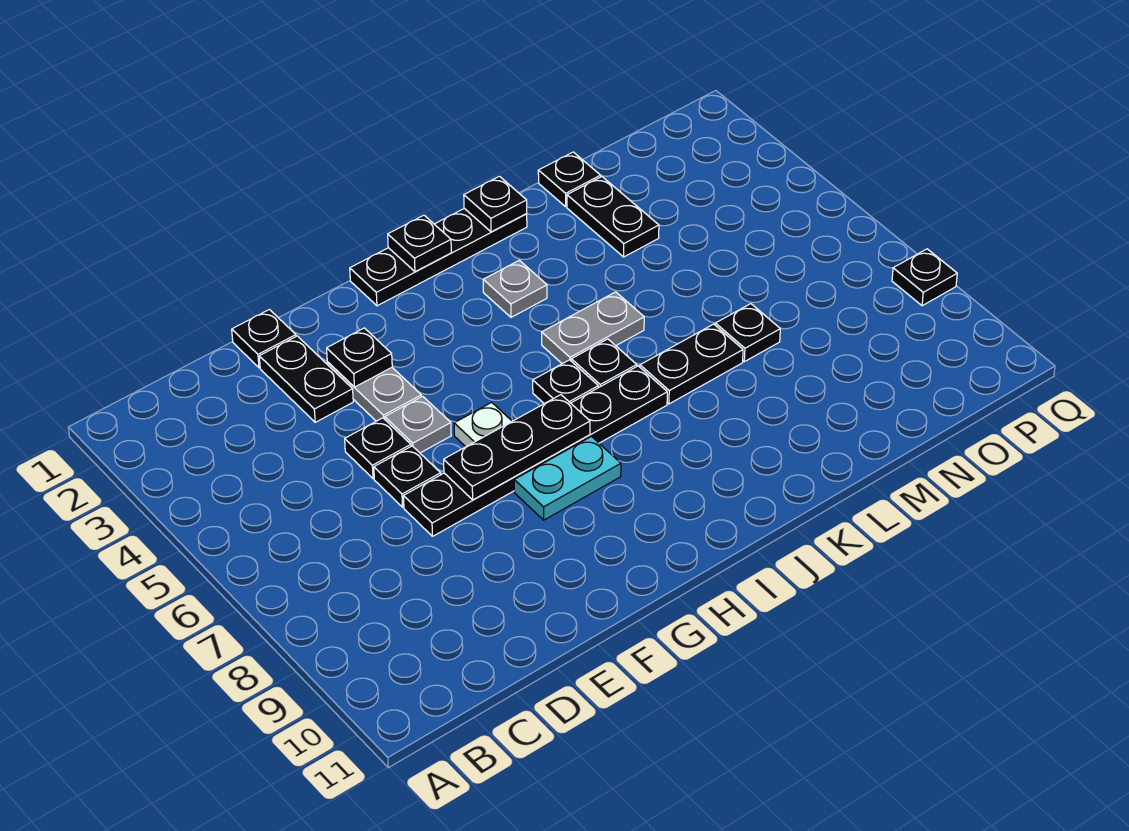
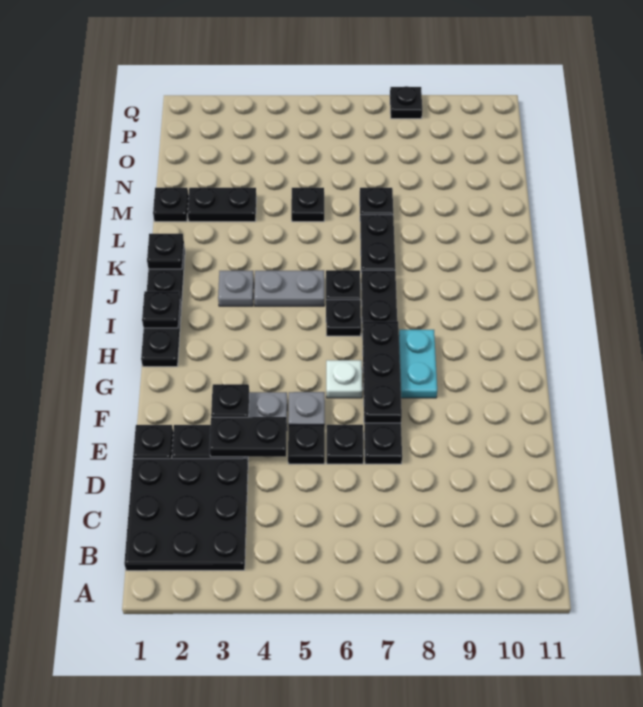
none -> black plate B1:D3 level 1
none -> black plate E3:E4 level 2
grey plate J5:K5 level 1 -> grey plate J4:J5 level 1
none -> black plate M5 level 1

